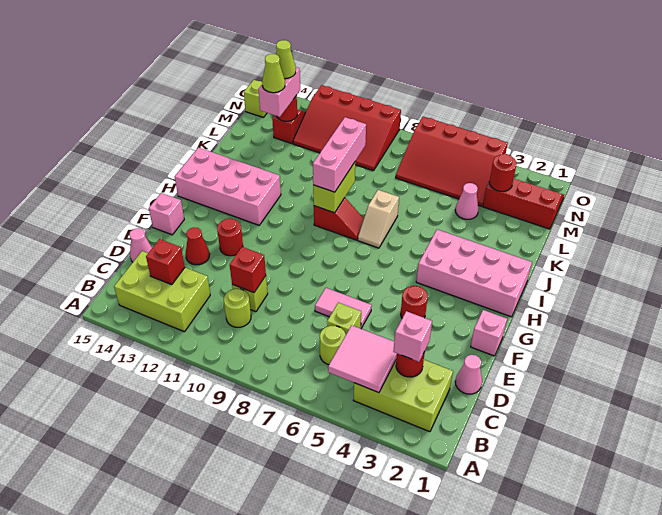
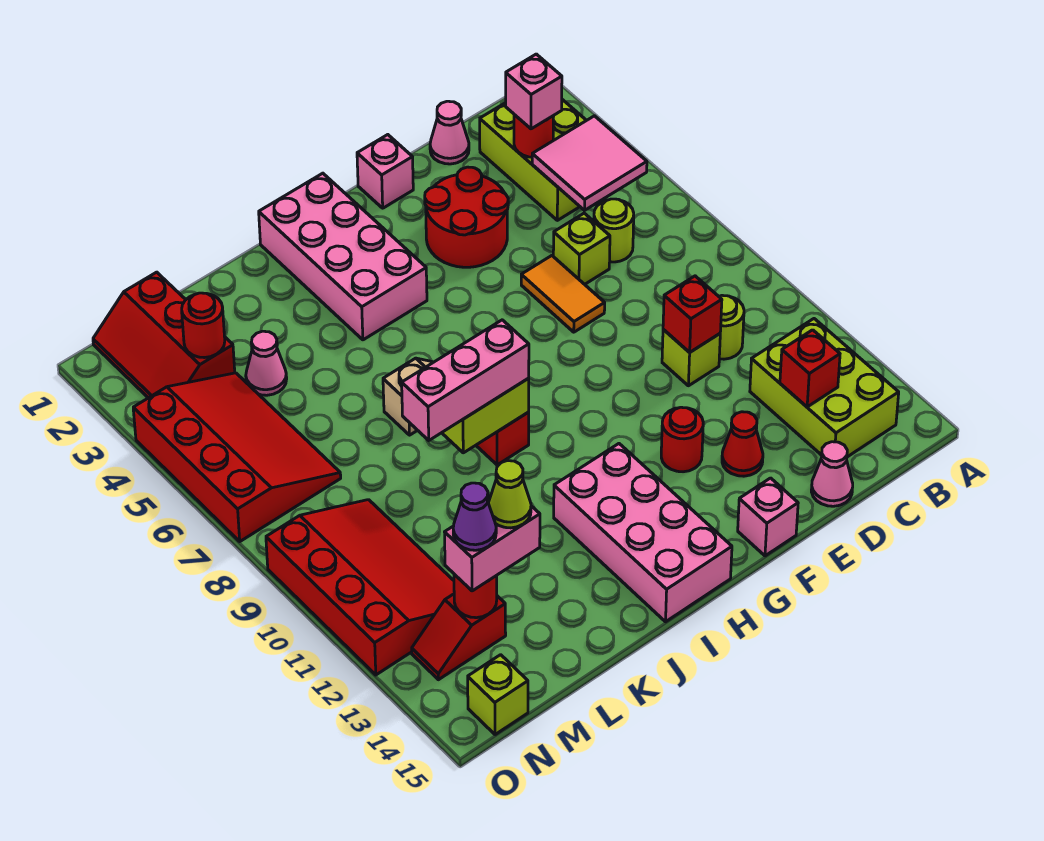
pink tile E6:E7 level 1 -> orange tile E6:E7 level 1
red round brick F4 level 1 -> red round brick E3:F4 level 1
lime cone M13 level 4 -> purple cone M13 level 4

